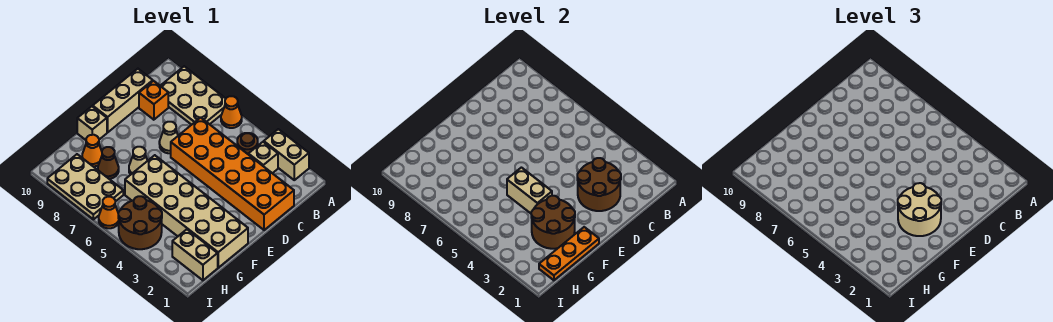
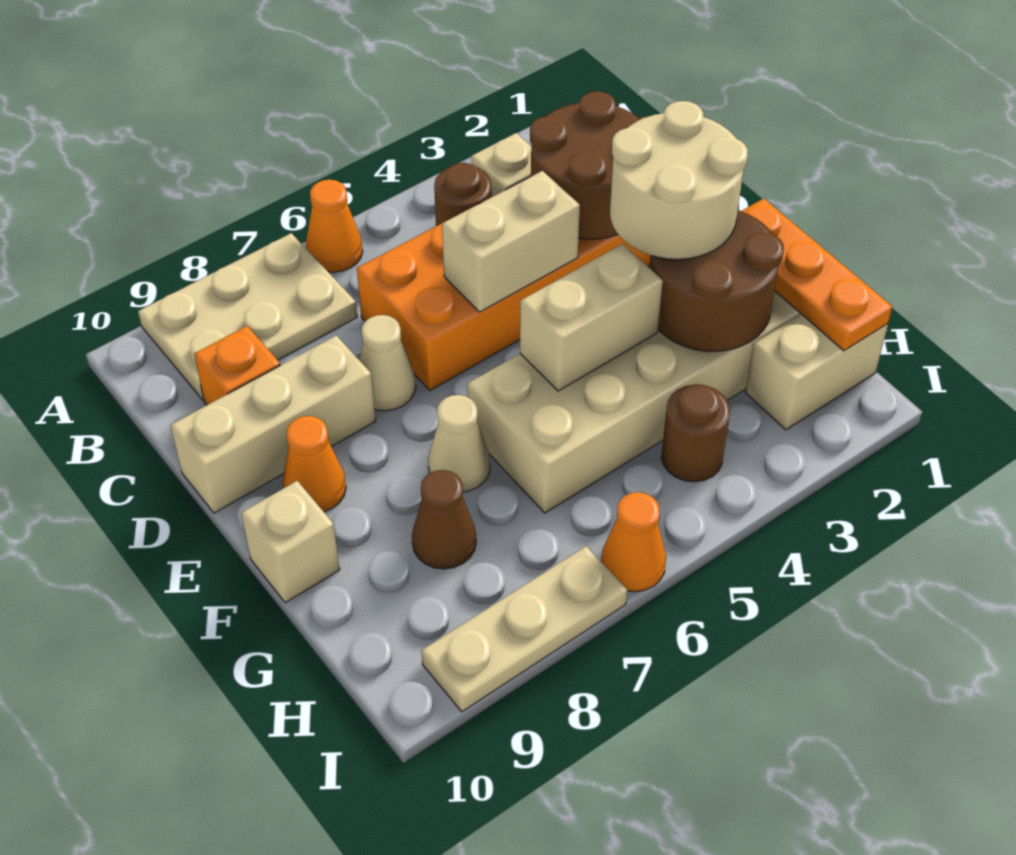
tan brick A2:A3 level 1 -> tan brick D4:D5 level 2
tan brick C10:E10 level 1 -> tan brick D8:D10 level 1
orange cone G9 level 1 -> orange cone E9 level 1
brown round brick H4:I5 level 1 -> brown round brick H4 level 1
tan plate H7:I9 level 1 -> tan plate I7:I9 level 1

